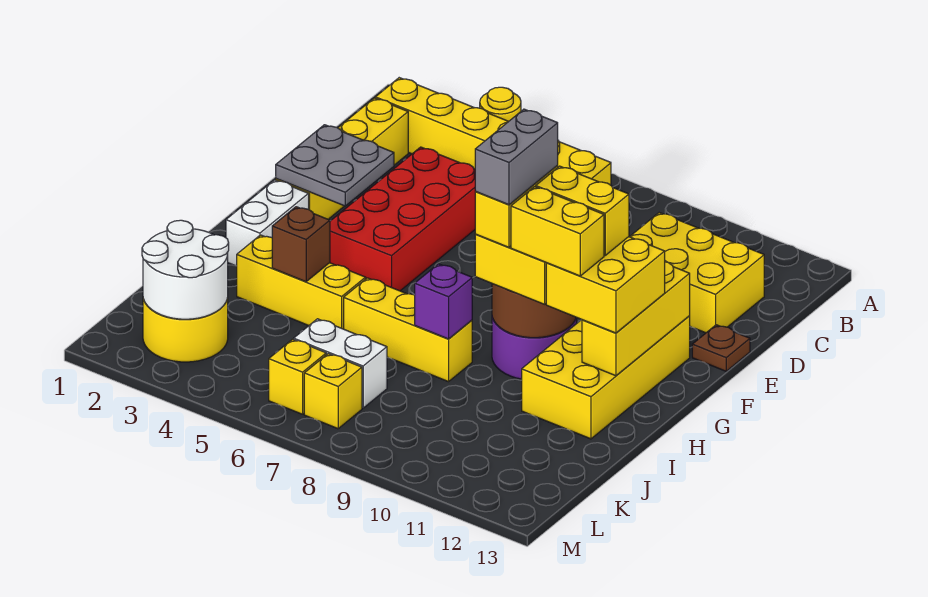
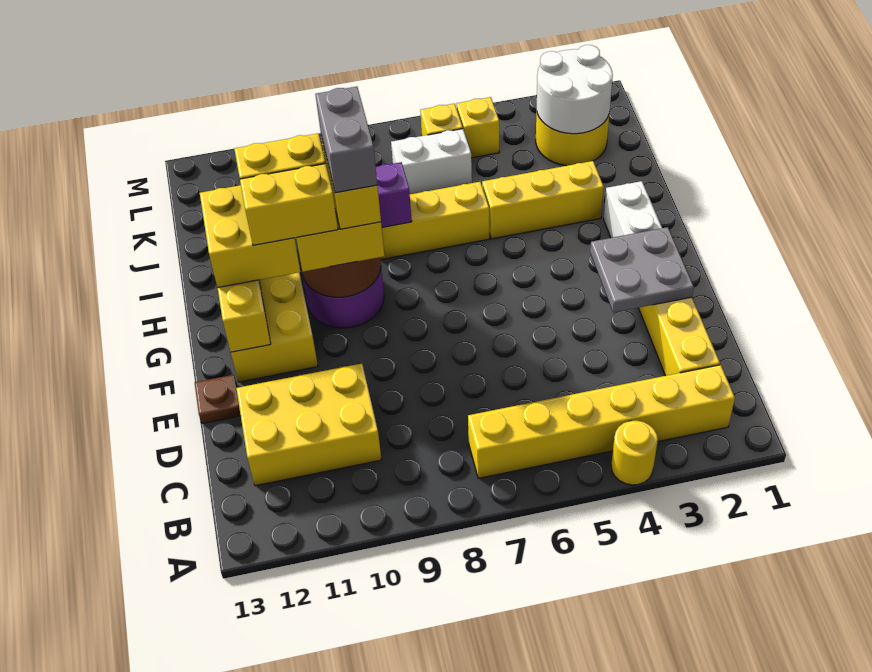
red brick D4:G5 level 1 -> none
brown brick I4 level 2 -> none
yellow brick L7 level 1 -> yellow brick L5 level 1

